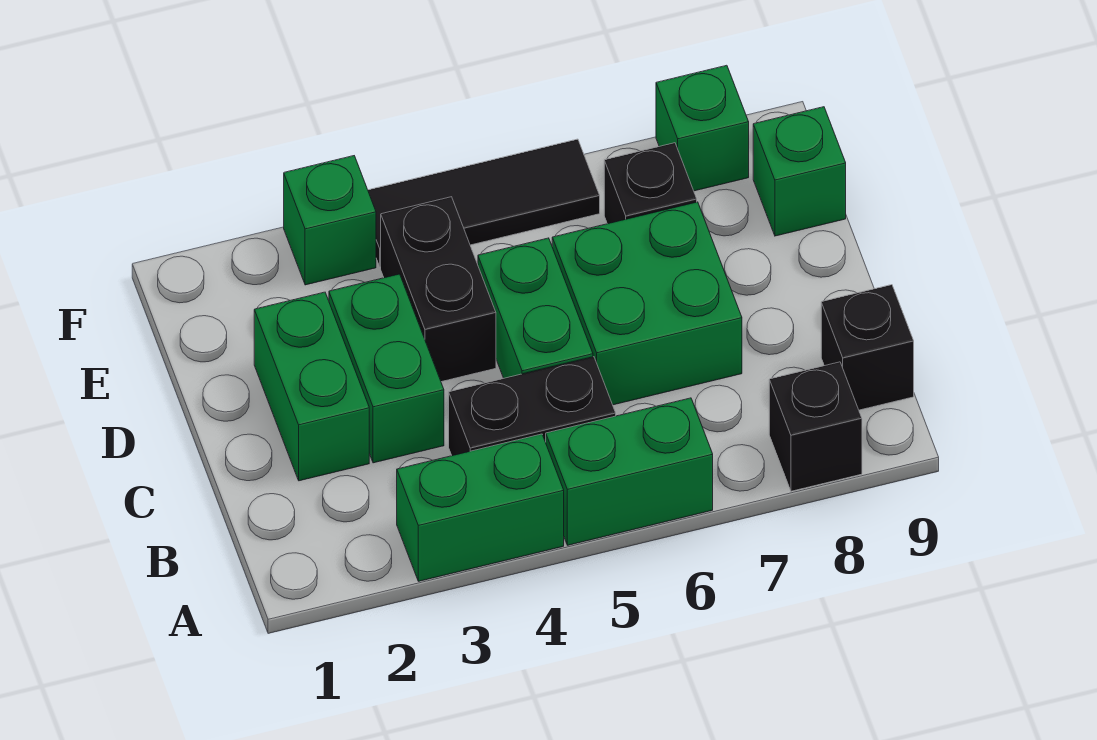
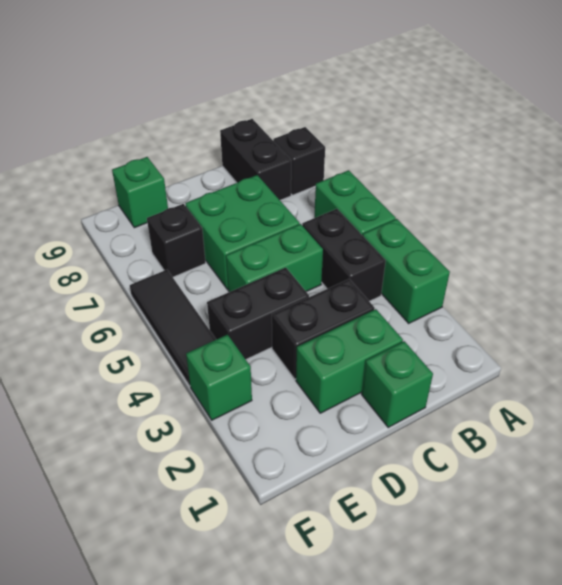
black brick B9 level 1 -> black brick B8:B9 level 1
green brick C3:D3 level 1 -> black brick C3:D3 level 1
green brick F8 level 1 -> green brick C1 level 1

